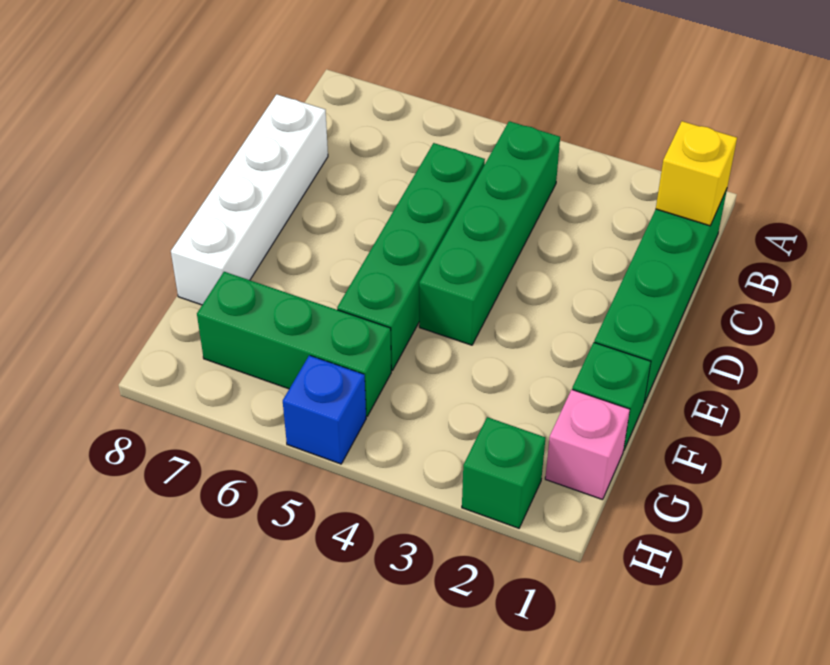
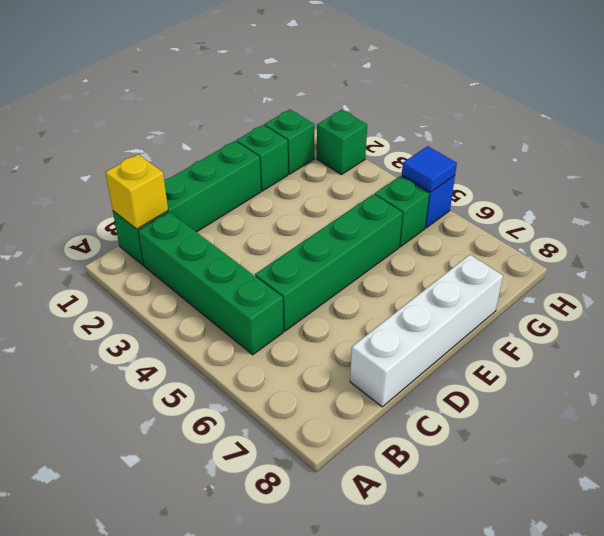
green brick B4:E4 level 1 -> green brick B2:B5 level 1
pink brick G1 level 1 -> green brick G1 level 1
green brick G5:G7 level 1 -> green brick G5 level 1
none -> blue tile H5 level 2

